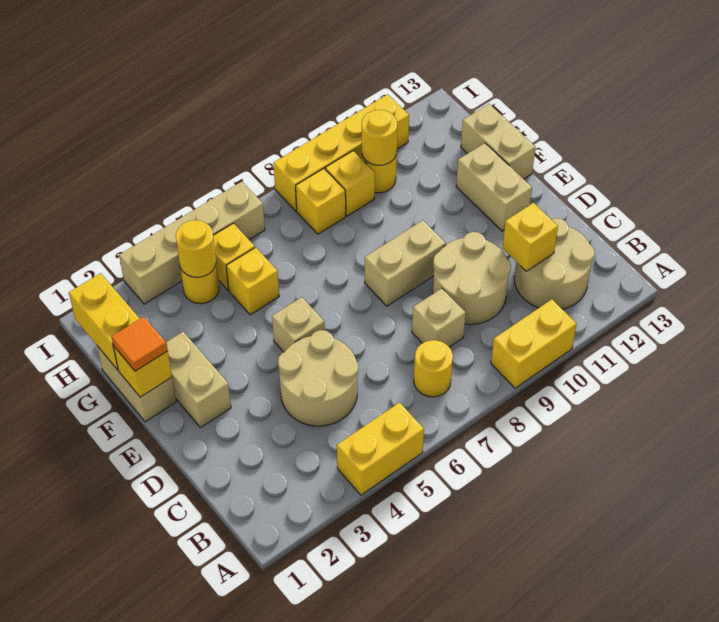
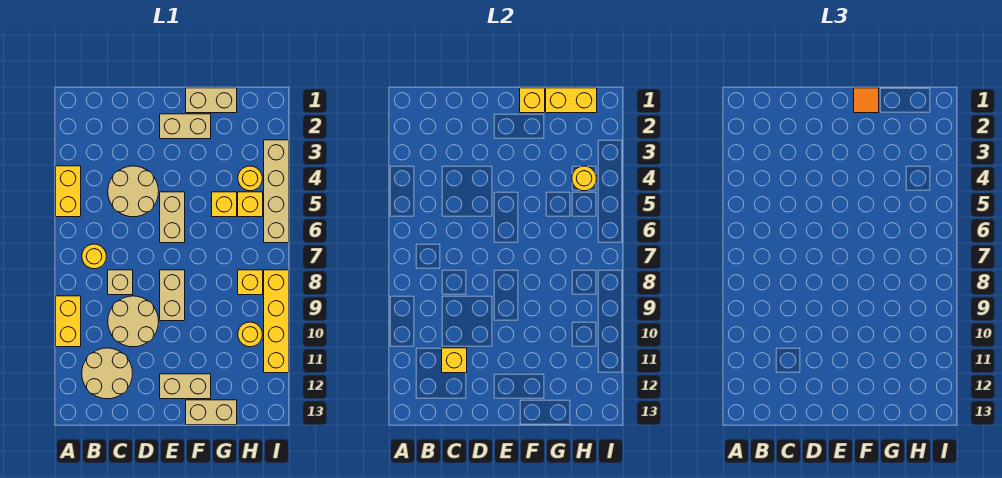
tan brick E5 level 1 -> tan brick E5:E6 level 1
yellow brick H9 level 1 -> none
yellow round brick H10 level 2 -> none

